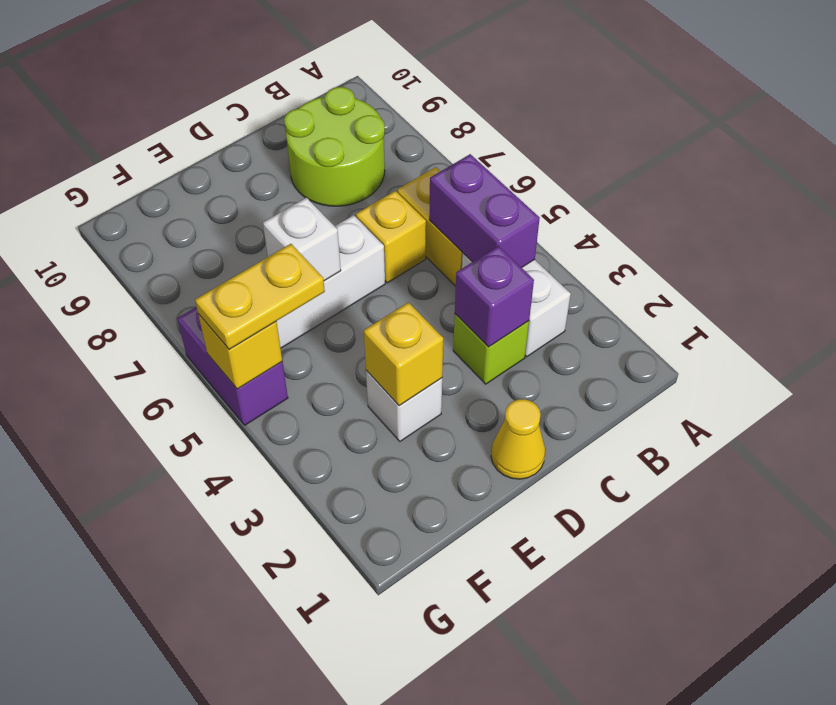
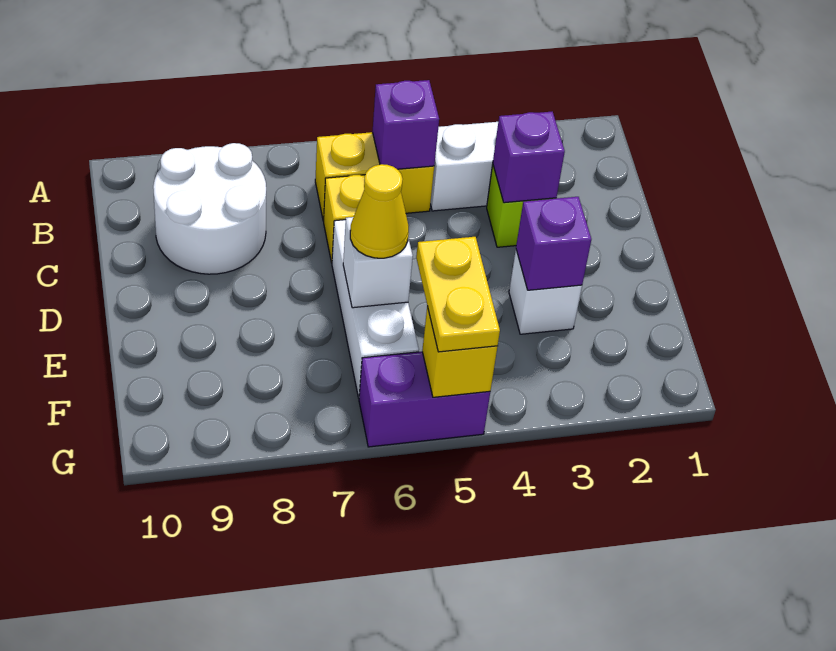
purple brick B4:B5 level 2 -> purple brick B5 level 2
lime round brick B8:C9 level 1 -> white round brick B8:C9 level 1
yellow cone D1 level 1 -> yellow cone E6 level 3
yellow brick E3 level 2 -> purple brick E3 level 2

